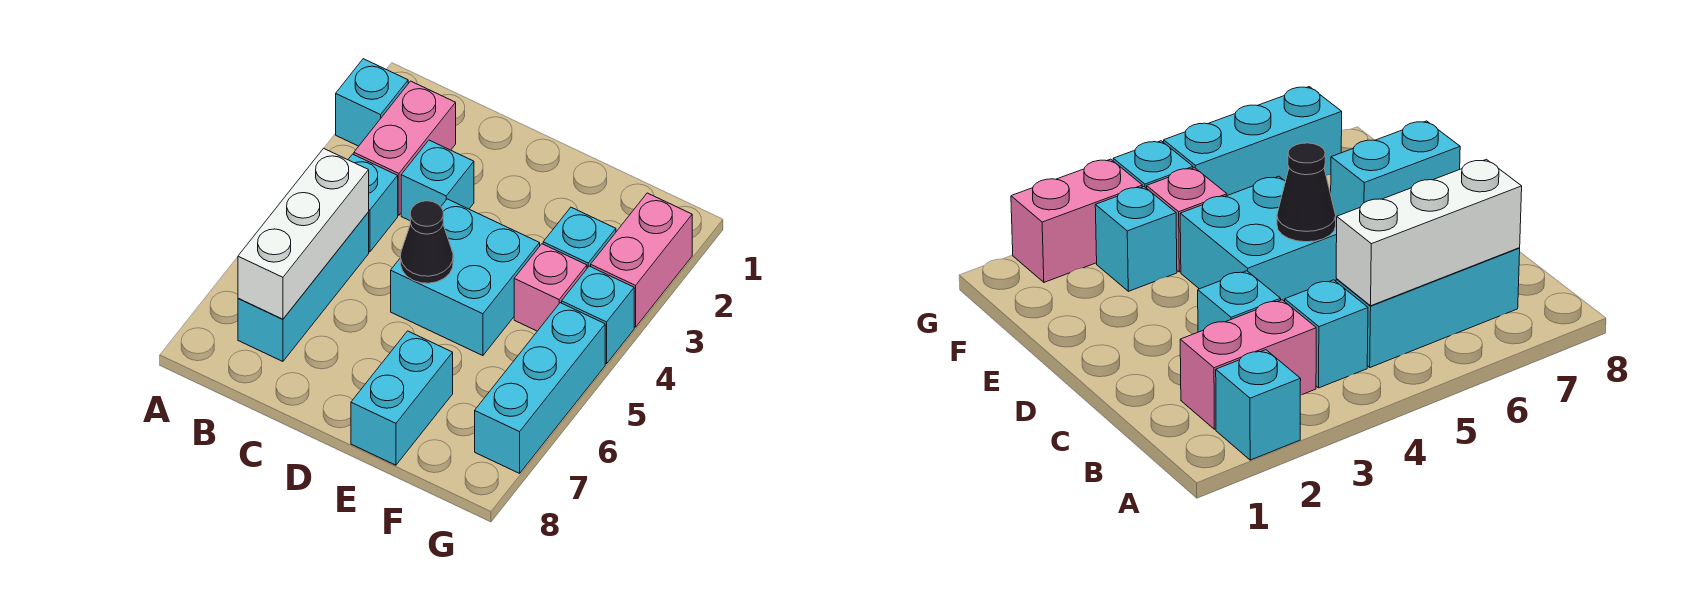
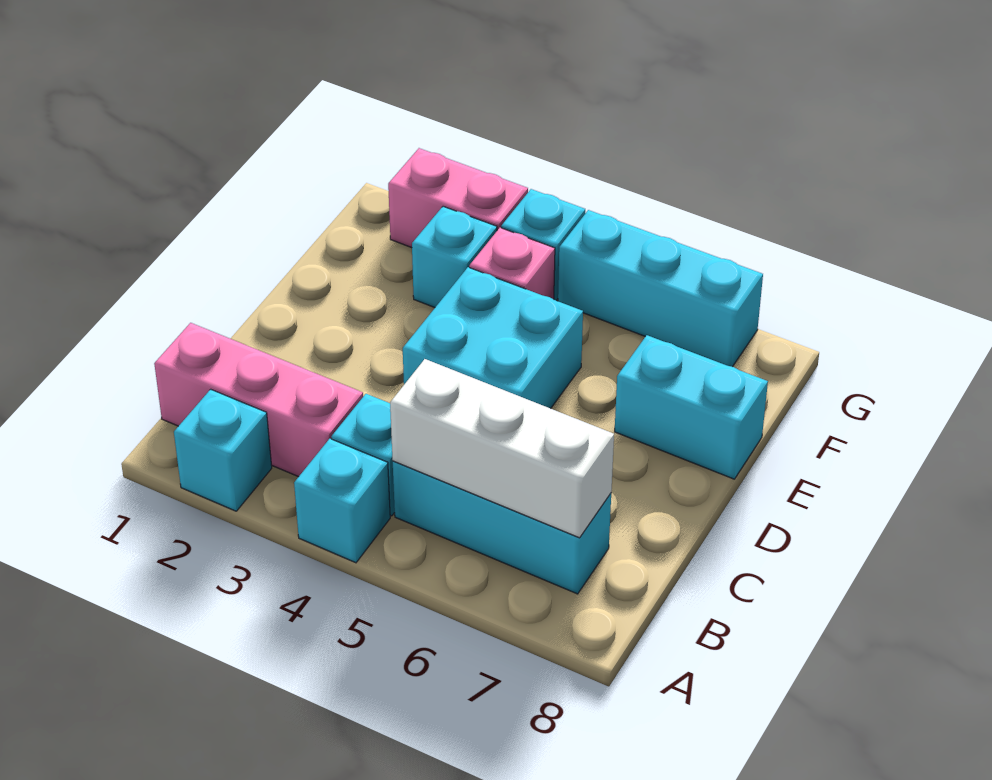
pink brick B2:B3 level 1 -> pink brick B1:B3 level 1
cyan brick C3 level 1 -> cyan brick A4 level 1
black cone D5 level 2 -> none

